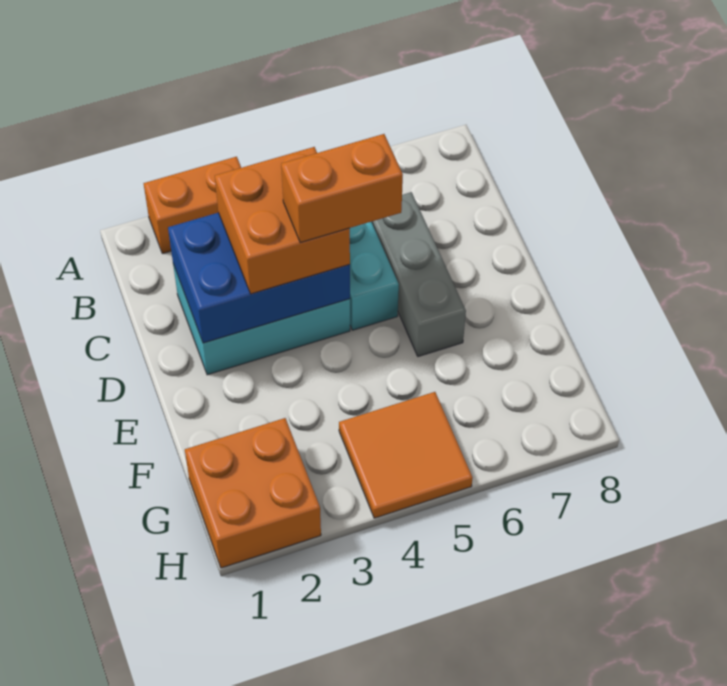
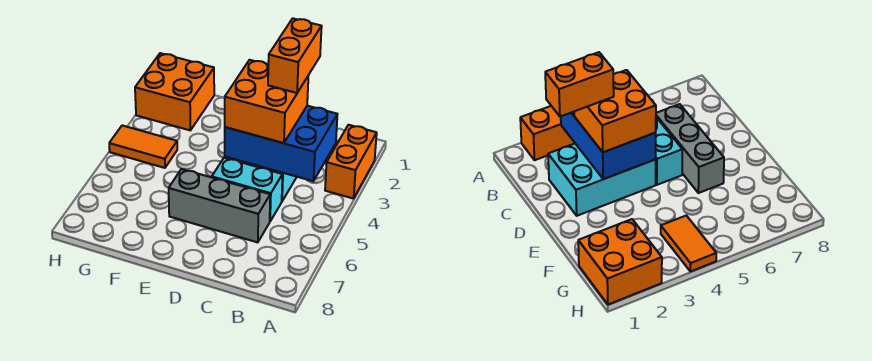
blue brick C2:D4 level 2 -> blue brick B3:D4 level 2
orange brick D4:D5 level 4 -> orange brick C2:C3 level 4
orange tile G4:H5 level 1 -> orange tile G4:H4 level 1

